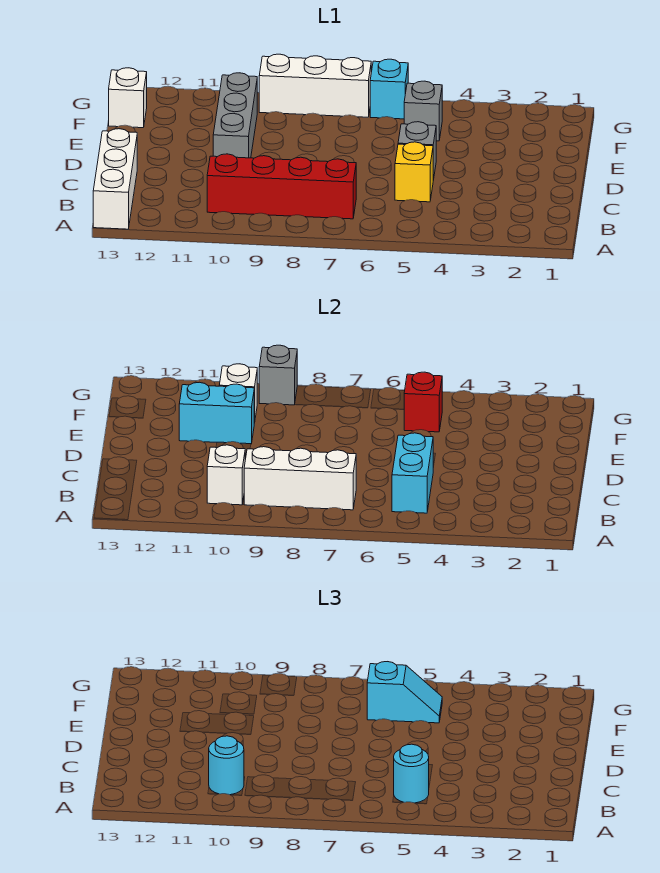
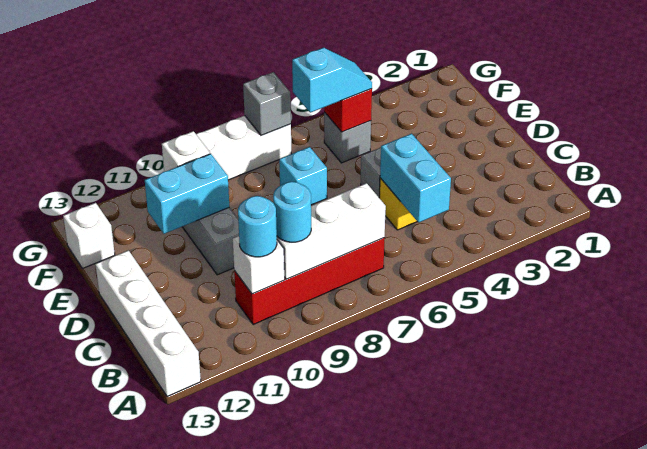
white brick A13:C13 level 1 -> white brick A13:D13 level 1
cyan round brick B5 level 3 -> cyan round brick B9 level 3
cyan brick G6 level 1 -> cyan brick E7 level 1
grey brick G9 level 2 -> grey brick G7 level 2

